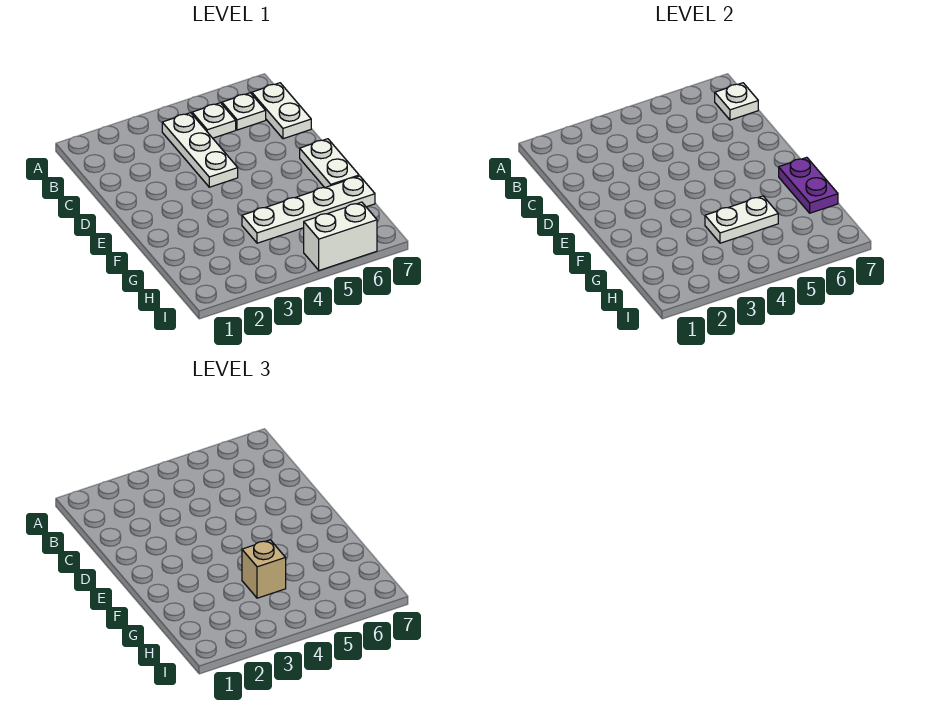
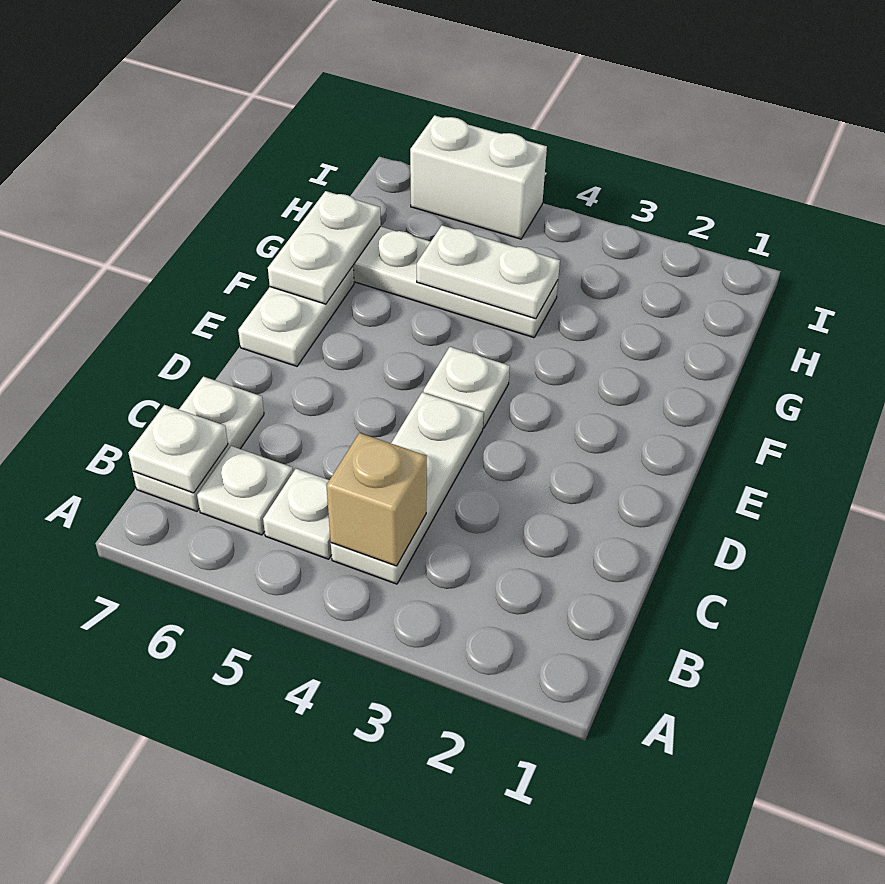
none -> white plate E4 level 1
purple plate F7:G7 level 2 -> white plate F7:G7 level 2
tan brick G4 level 3 -> tan brick B4 level 2

